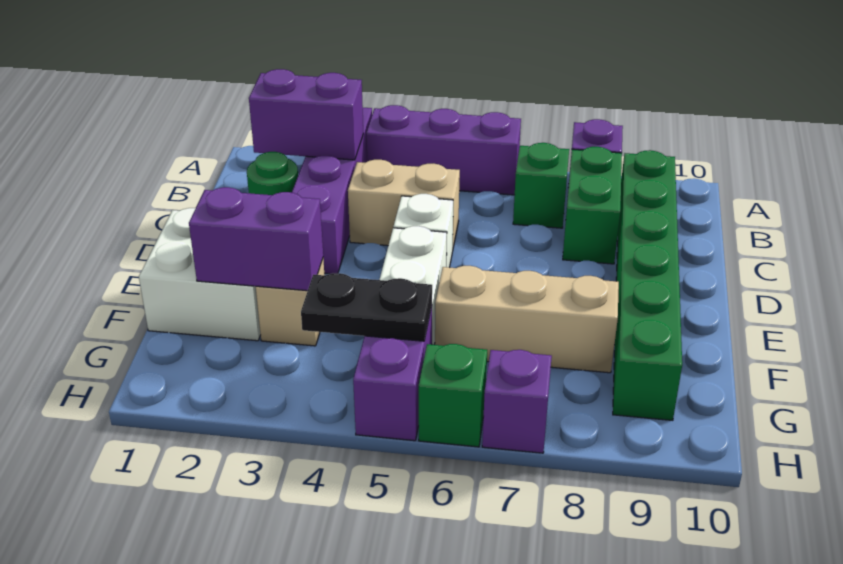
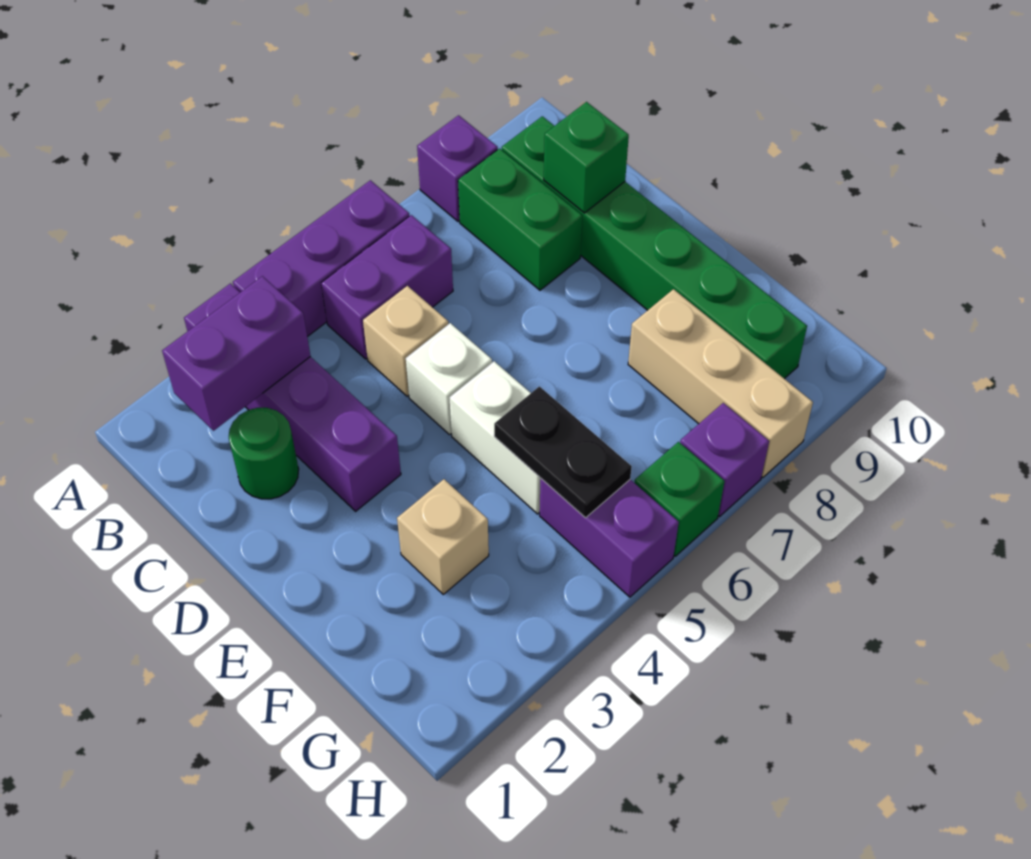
green brick B7 level 1 -> green brick C9 level 2
tan brick C4:C5 level 1 -> tan brick C5 level 1
white brick E1:F2 level 1 -> none
purple brick F2:F3 level 2 -> purple brick B5:B6 level 1
tan brick F6:F8 level 1 -> tan brick F8:H8 level 1
black plate G4:G5 level 2 -> black plate F5:G5 level 2

